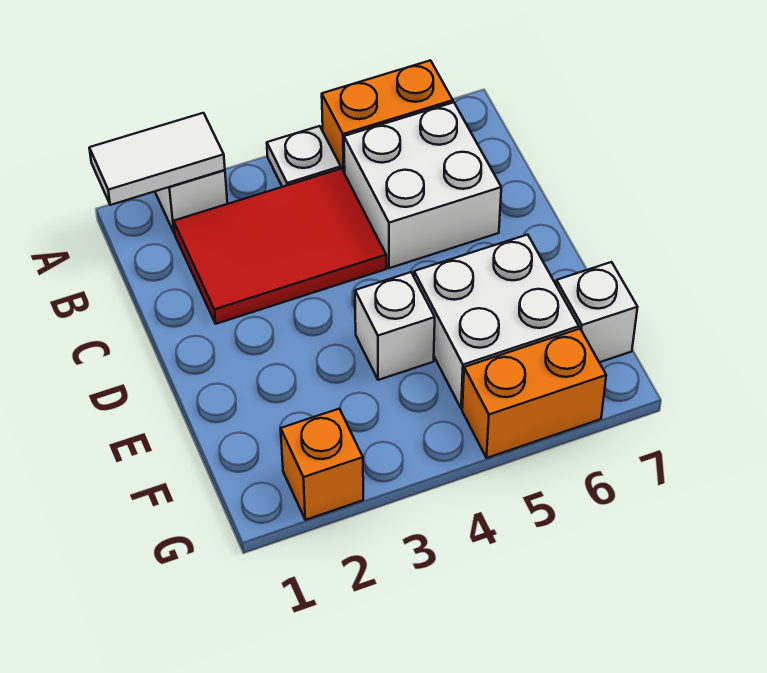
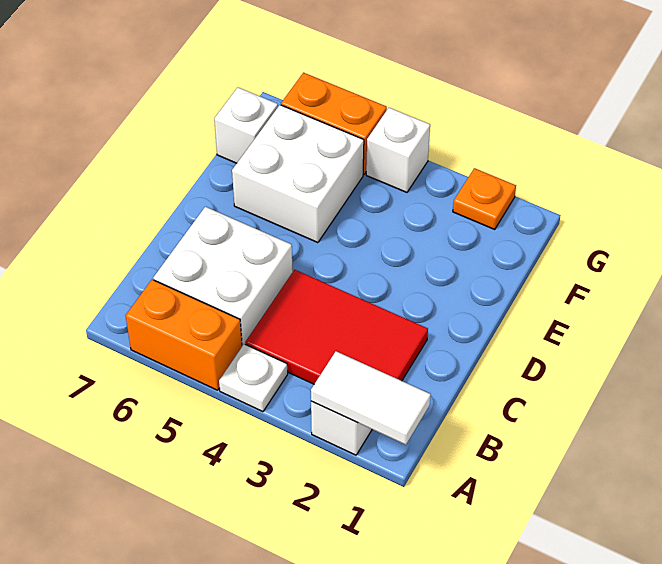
white brick E4 level 1 -> white brick G4 level 1
orange brick G2 level 1 -> orange plate G2 level 1

